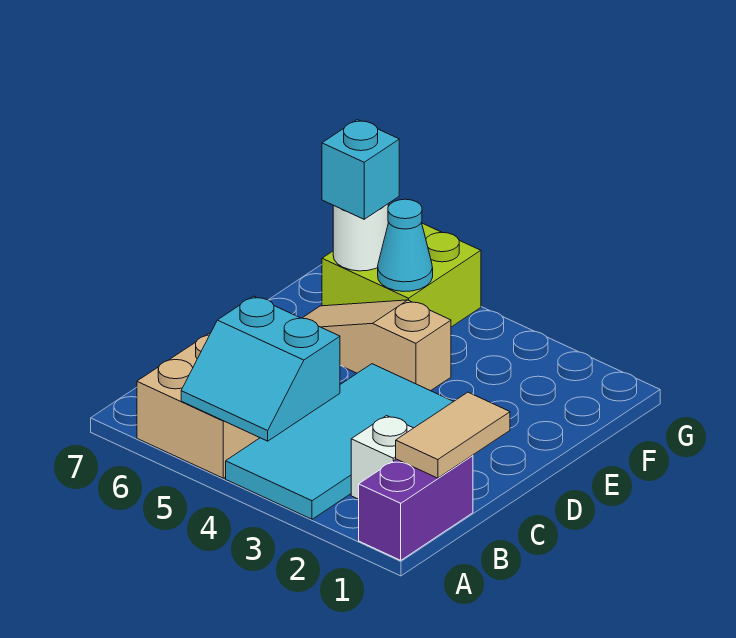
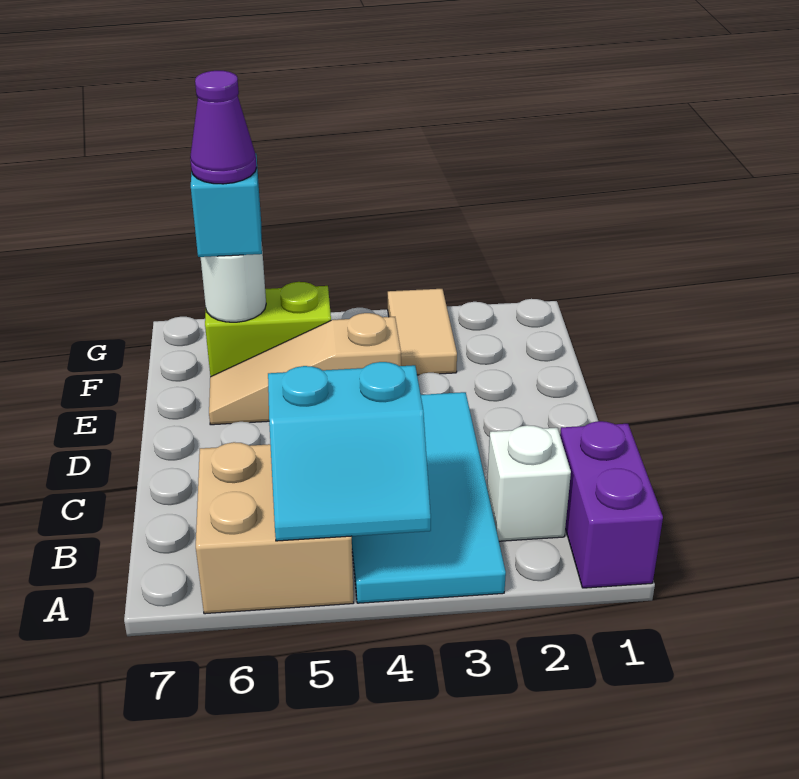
tan tile B1:C1 level 2 -> tan tile F3:G3 level 1
lime brick F5:G6 level 1 -> lime brick F5:F6 level 1
cyan cone F5 level 2 -> none
none -> purple cone F6 level 4

